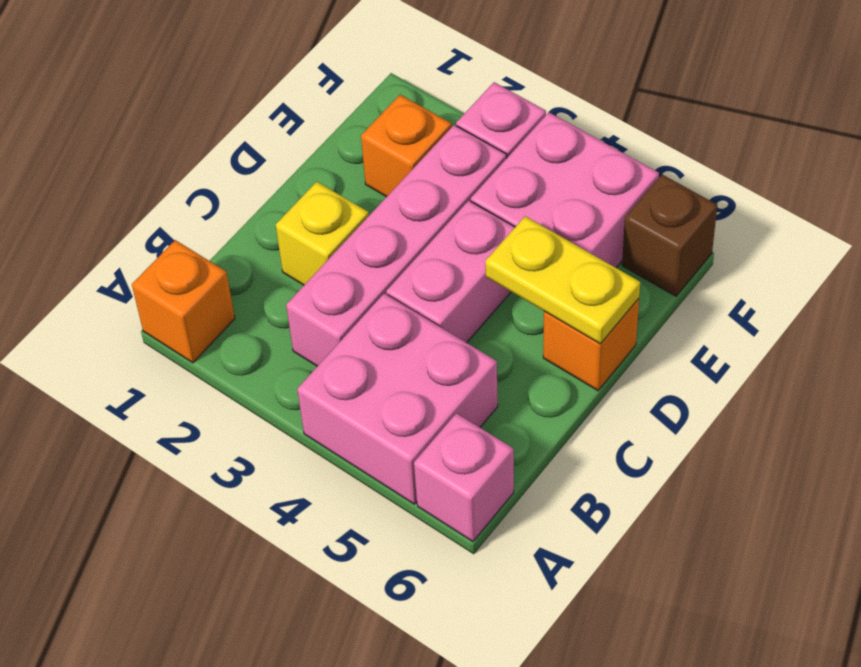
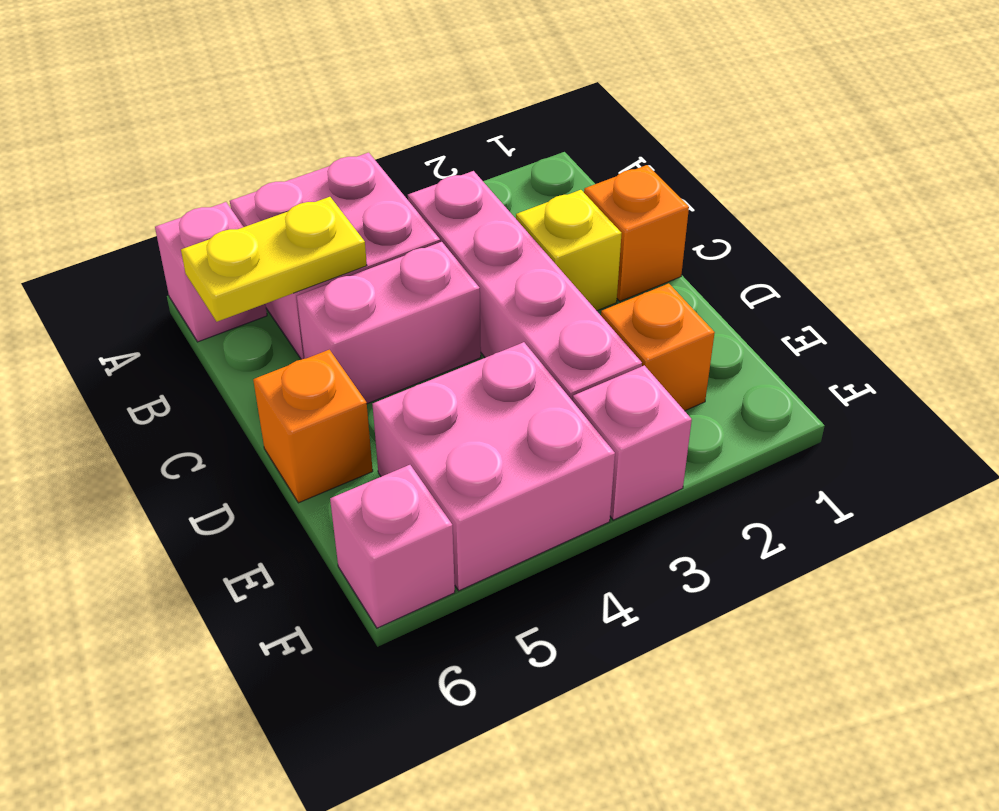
orange brick A1 level 1 -> orange brick C1 level 1
pink brick C4:D4 level 1 -> pink brick C4:C5 level 1
yellow plate D5:D6 level 2 -> yellow plate B5:B6 level 2
brown brick F6 level 1 -> pink brick F6 level 1

